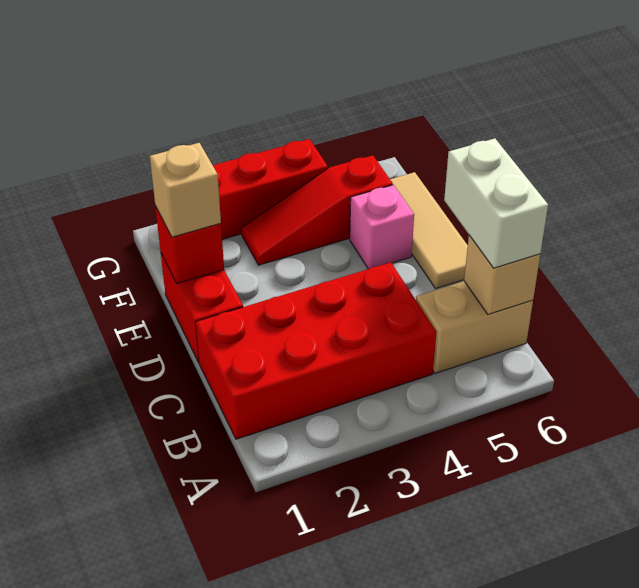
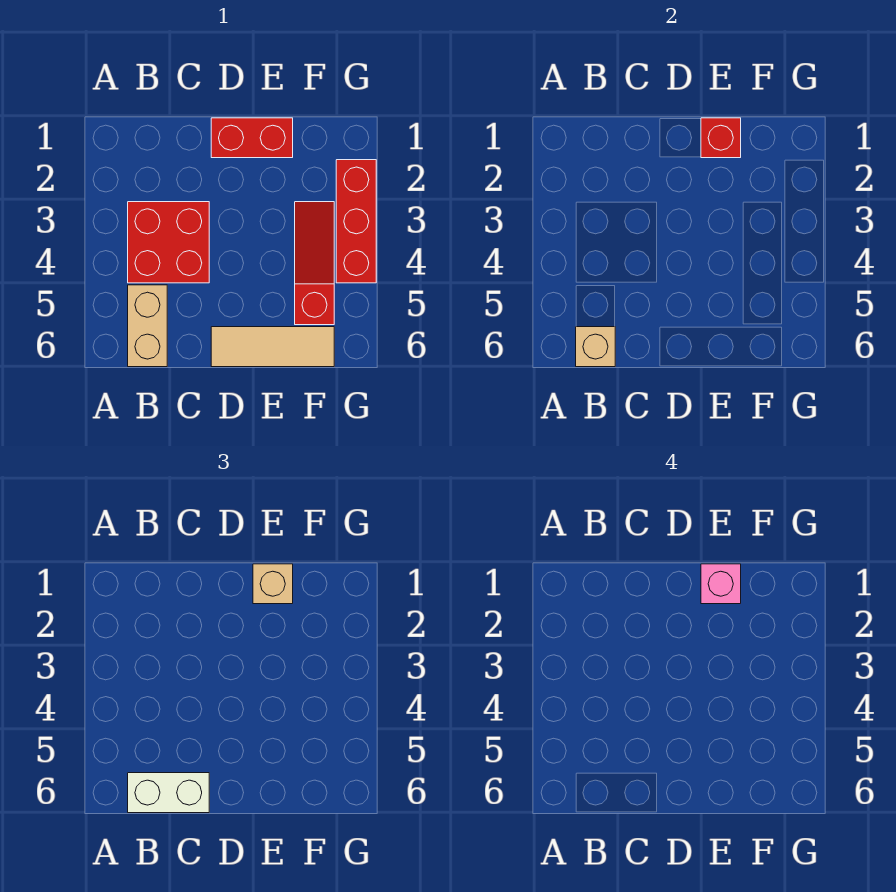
red brick B1:C4 level 1 -> red brick B3:C4 level 1
pink brick E5 level 1 -> pink brick E1 level 4

